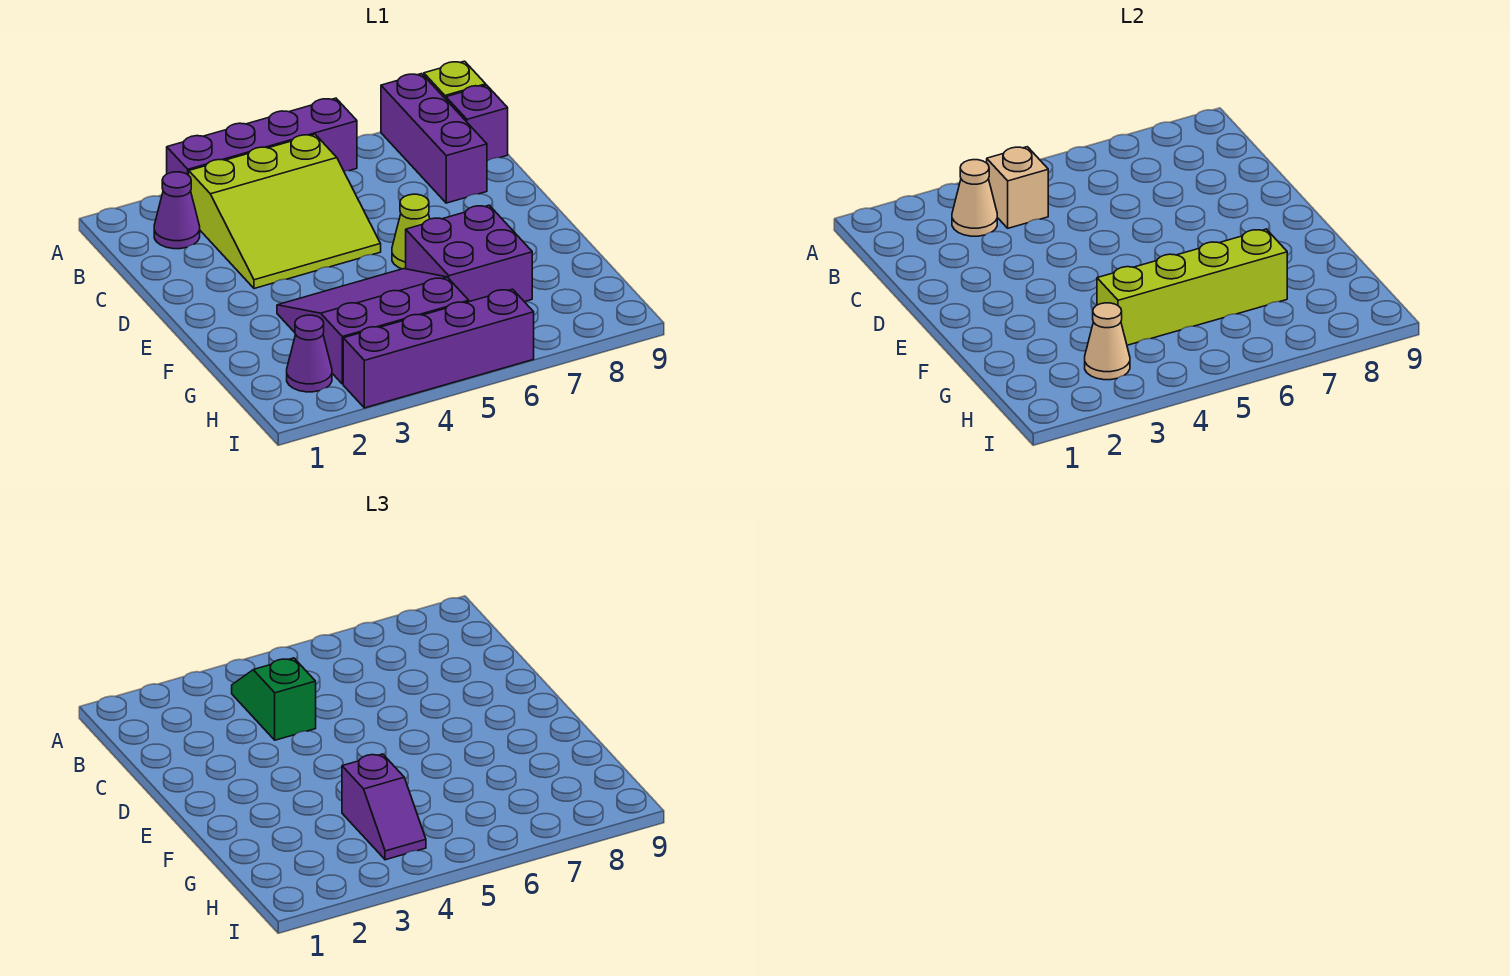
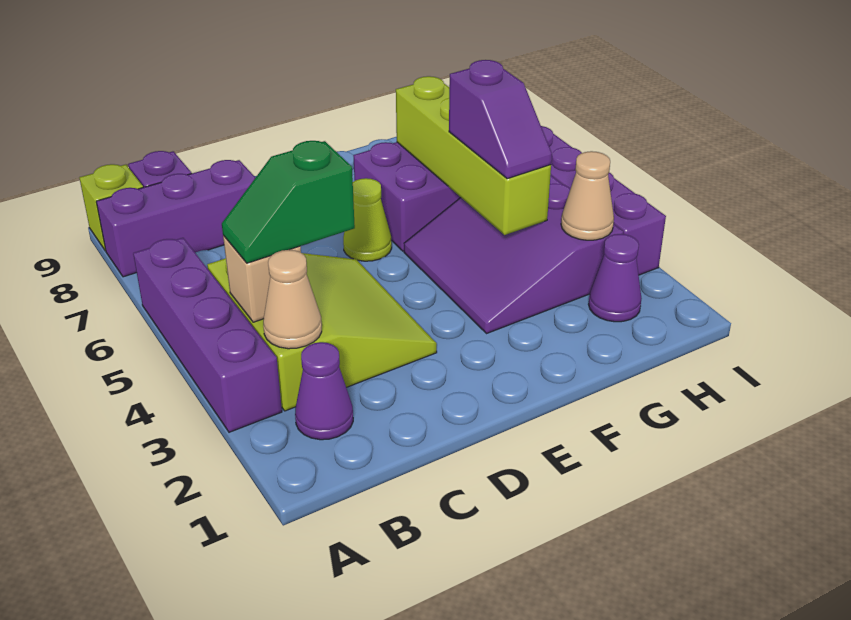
purple slope G4:H4 level 3 top G -> purple slope G4:G5 level 3 top 5

